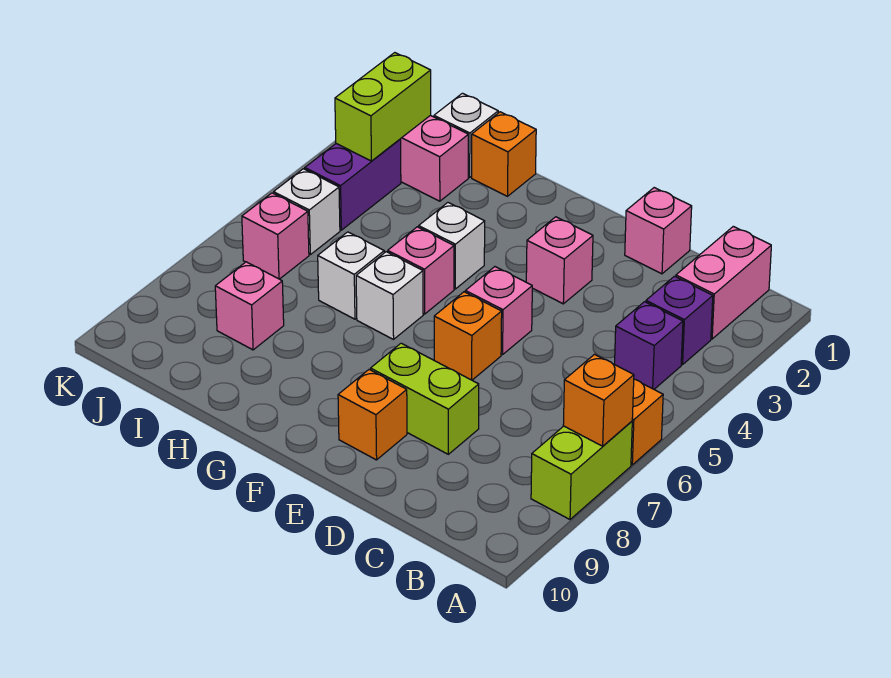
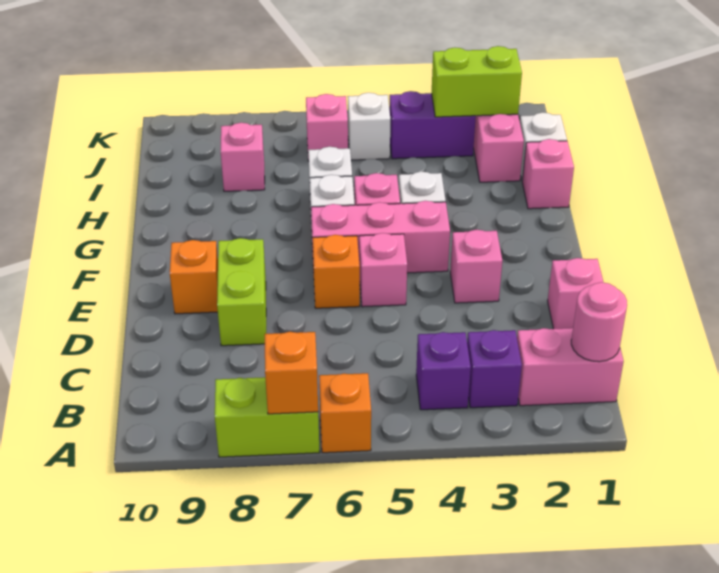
none -> pink round brick B1 level 2
none -> pink brick F4:F6 level 1
orange brick H1 level 1 -> pink brick H1 level 1

